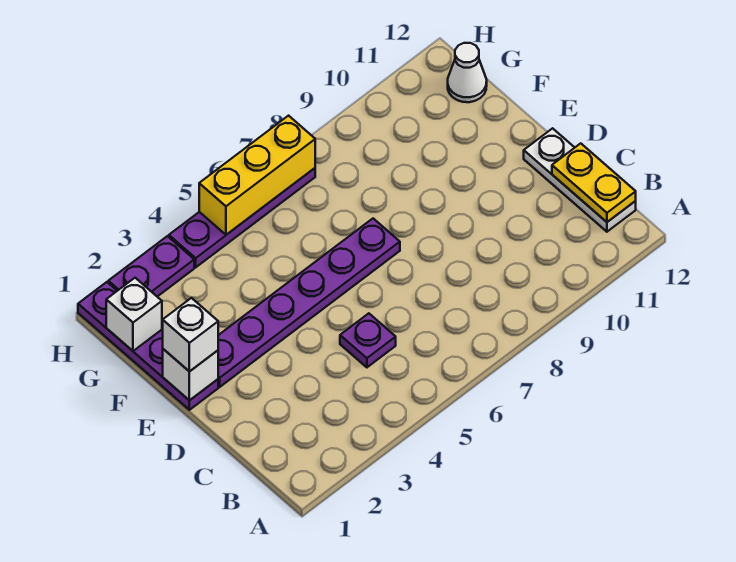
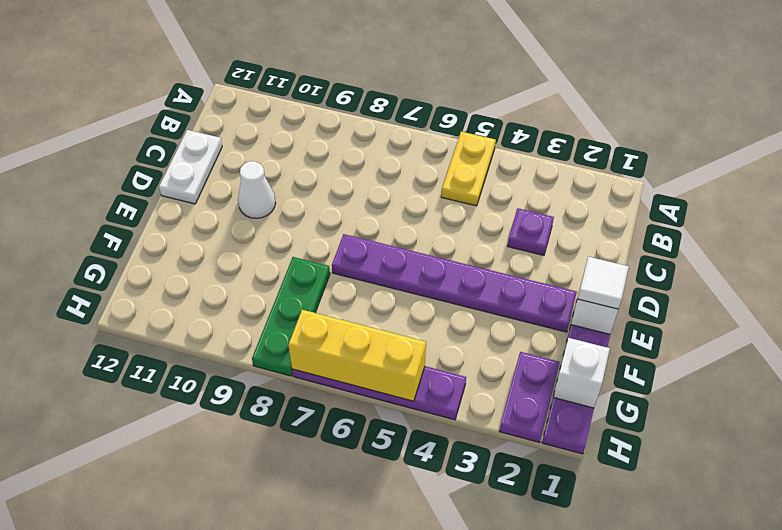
white plate B12:D12 level 1 -> white plate C12:D12 level 1
yellow plate B12:C12 level 2 -> yellow plate A5:B5 level 1
purple plate C5 level 1 -> purple plate C3 level 1
white brick E1 level 3 -> white tile E1 level 3
none -> green plate F8:H8 level 1
white cone G12 level 1 -> white cone D10 level 1
purple plate H2:H3 level 1 -> purple plate G2:H2 level 1

